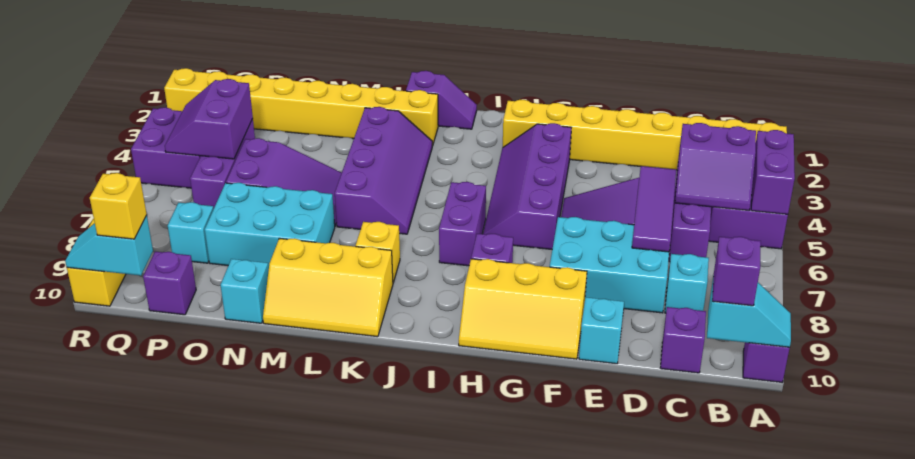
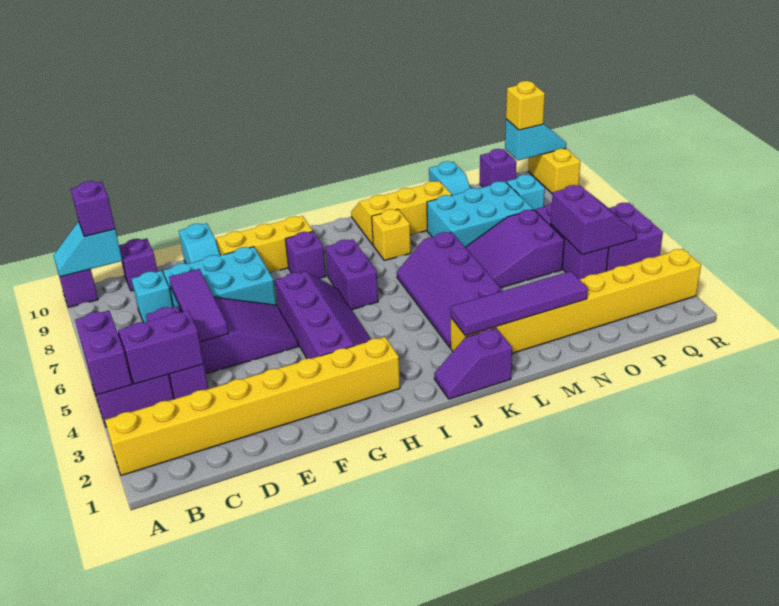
none -> purple tile K2:N2 level 2

